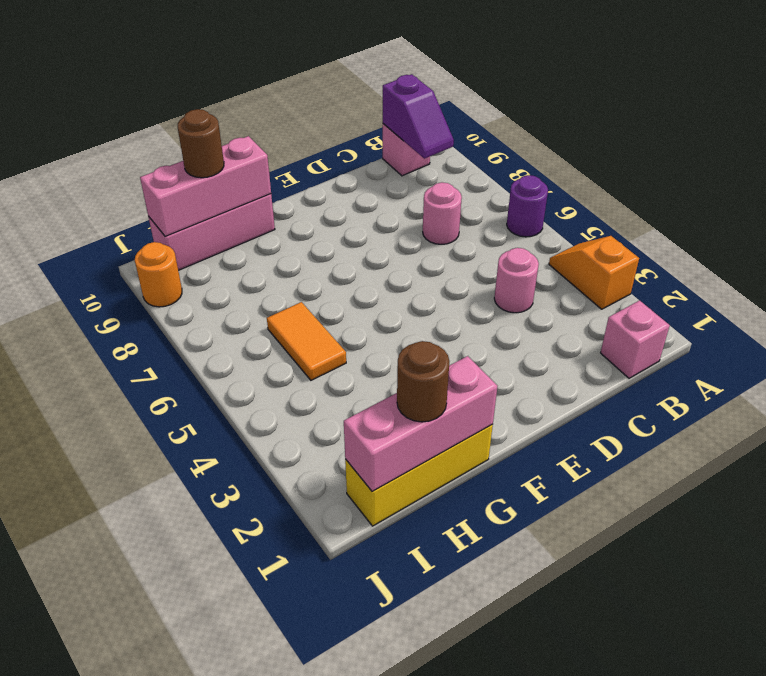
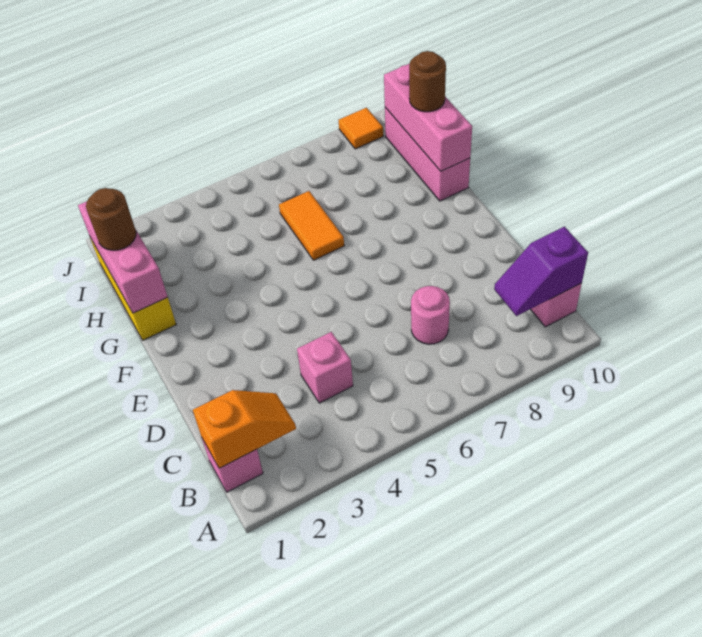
orange slope A3:A4 level 1 top 3 -> orange slope B1:B2 level 2 top 1
purple round brick A6 level 1 -> none
pink round brick C4 level 1 -> pink brick C4 level 1
orange tile H5:H6 level 1 -> orange tile G6:H6 level 1
orange round brick J9 level 1 -> orange tile J9 level 1

